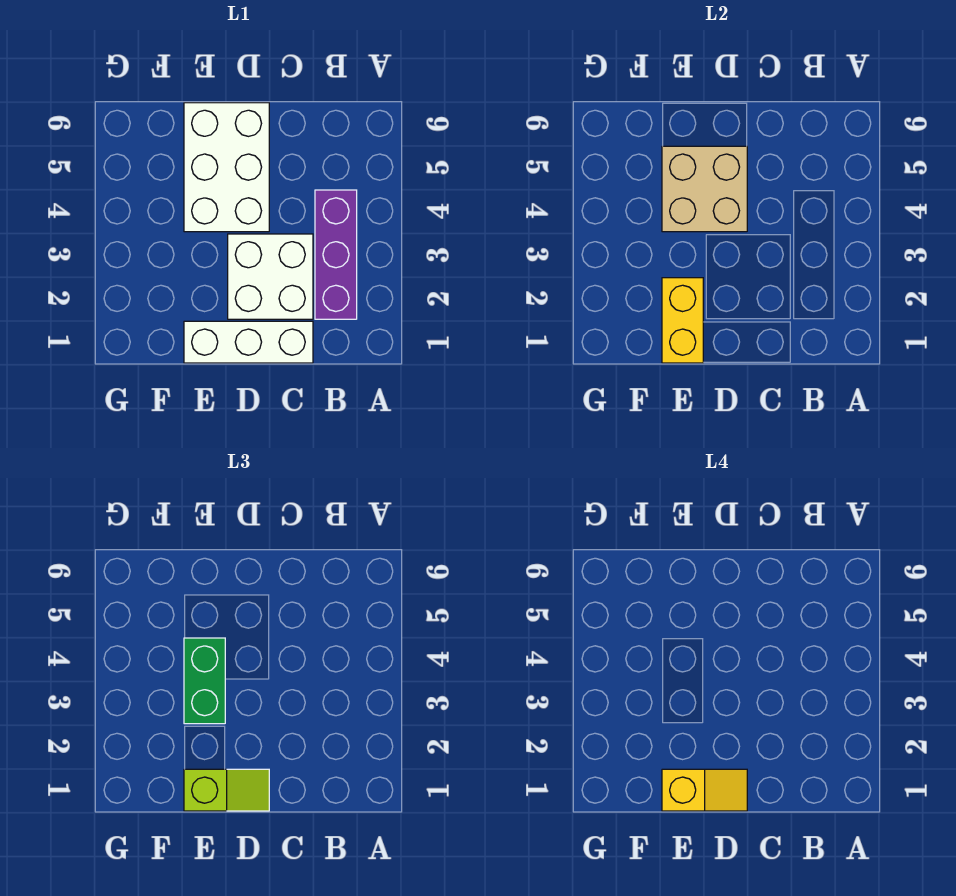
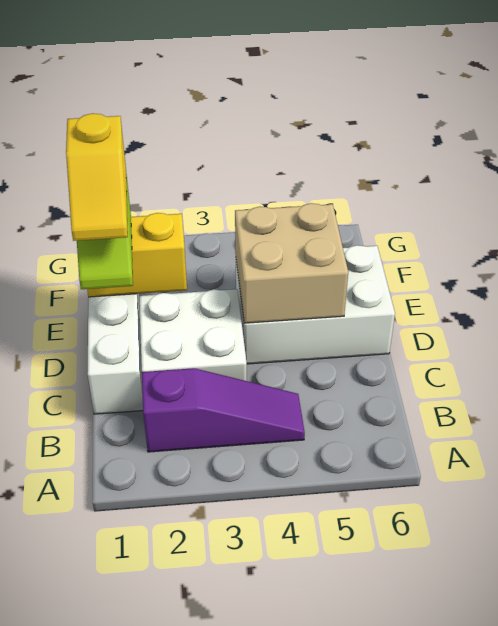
purple brick B2:B4 level 1 -> purple slope B2:B4 level 1 top 2
green brick E3:E4 level 3 -> none

